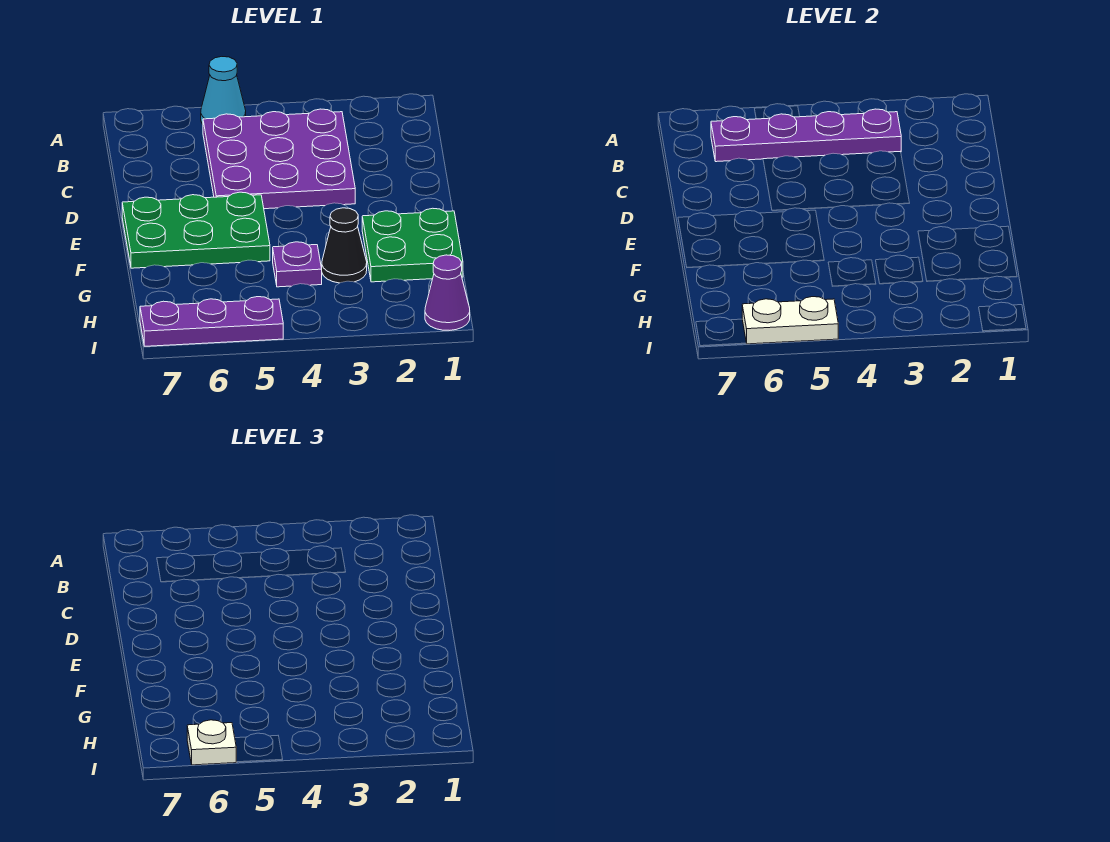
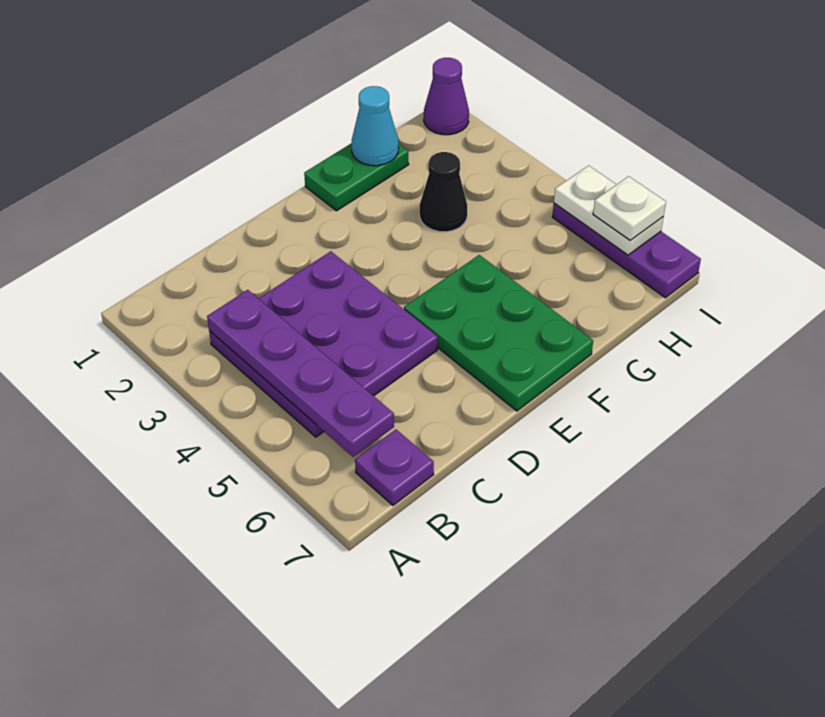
cyan cone A5 level 1 -> cyan cone G1 level 2
green plate F1:G2 level 1 -> green plate F1:G1 level 1
purple plate G4 level 1 -> purple plate B7 level 1

